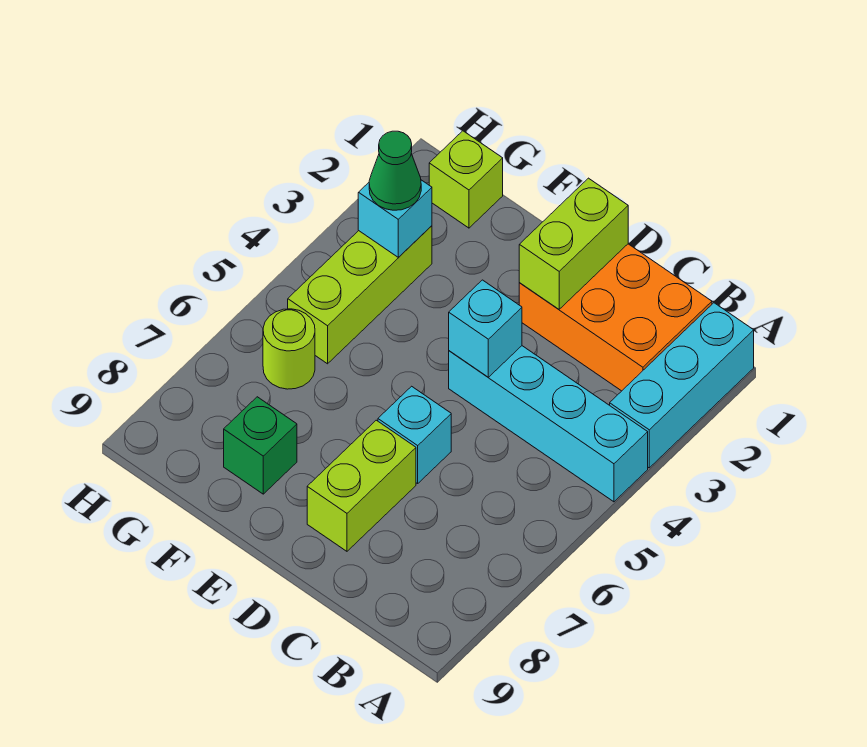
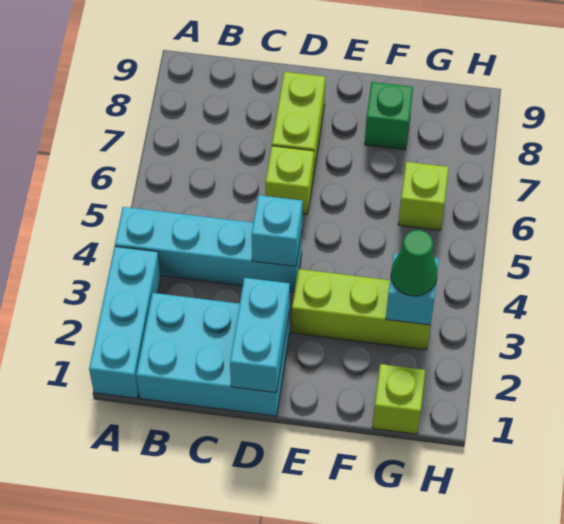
orange brick B1:D2 level 1 -> cyan brick B1:D2 level 1
lime brick D1:D2 level 2 -> cyan brick D1:D2 level 2
cyan brick D6 level 1 -> lime brick D6 level 1
lime brick G3:G5 level 1 -> lime brick E3:G3 level 1
lime round brick G6 level 1 -> lime brick G6 level 1

